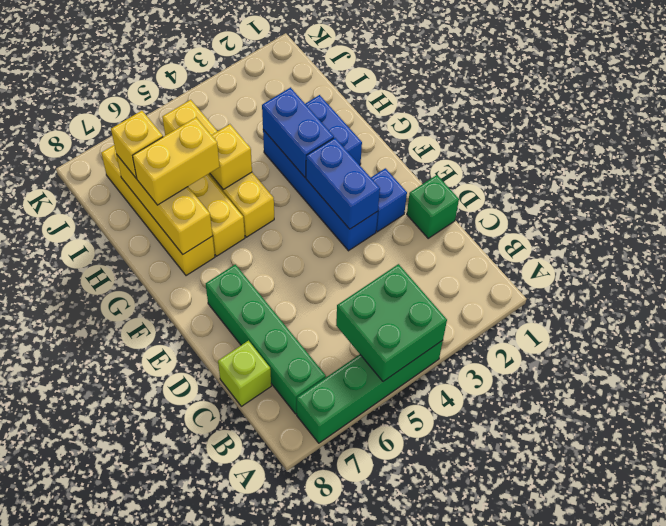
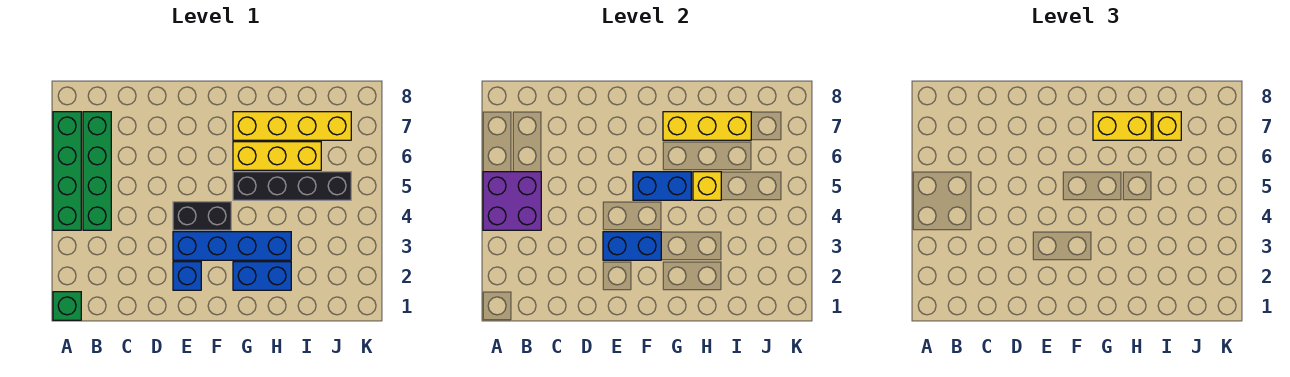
green brick A4:B5 level 2 -> purple brick A4:B5 level 2
green brick B7:E7 level 1 -> green brick B4:B7 level 1
lime brick C8 level 1 -> none
green brick D1 level 1 -> green brick A1 level 1
none -> black brick E4:F4 level 1
blue brick G3:H3 level 2 -> blue brick F5:G5 level 2
yellow brick G5:J5 level 1 -> black brick G5:J5 level 1
yellow brick H6:H7 level 3 -> yellow brick G7:H7 level 3

